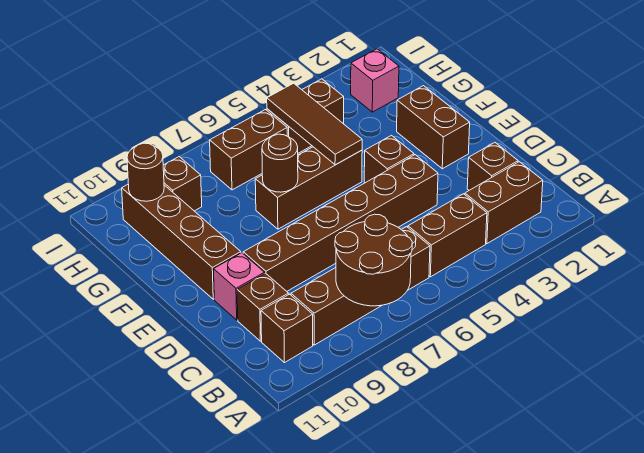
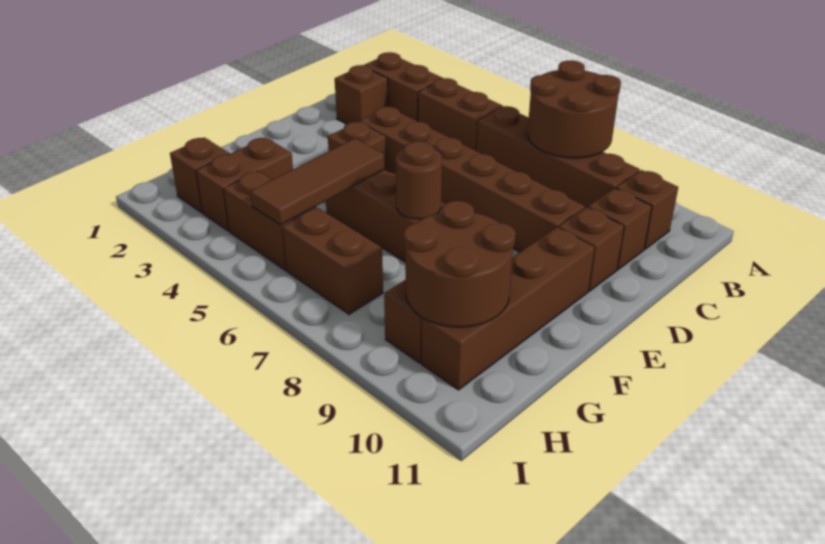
pink brick D10 level 1 -> brown brick D10 level 1
brown brick E2:F2 level 1 -> brown brick G3:H3 level 1
pink brick H2 level 1 -> brown brick H2 level 1
brown round brick H10 level 2 -> brown round brick G9:H10 level 2

